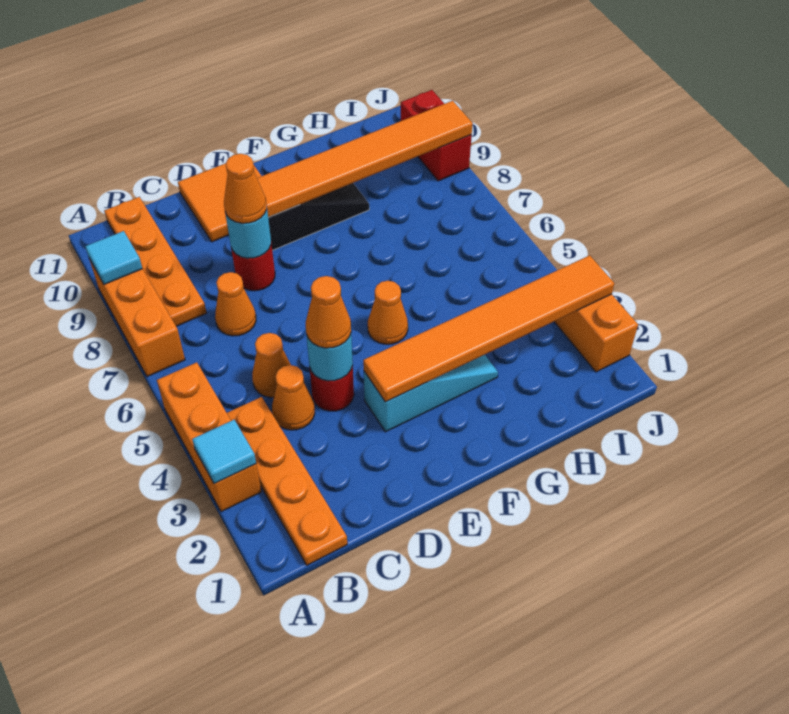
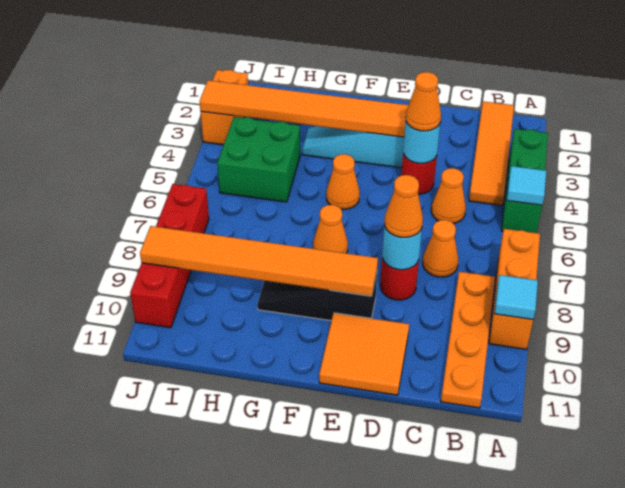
orange brick A3:A5 level 1 -> green brick A3:A5 level 1
cyan tile A3 level 2 -> cyan tile A5 level 2
orange plate B1:B4 level 1 -> orange tile B1:B4 level 1
orange cone C4 level 1 -> orange cone F7 level 1
none -> green brick H4:I5 level 1
red brick J9:J10 level 1 -> red brick J7:J10 level 1

